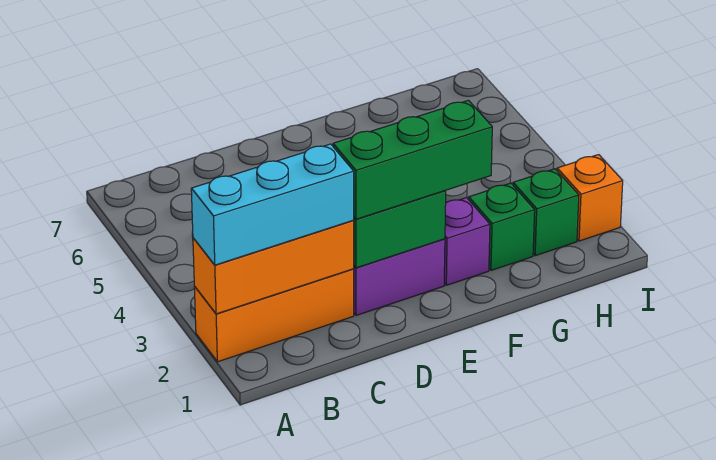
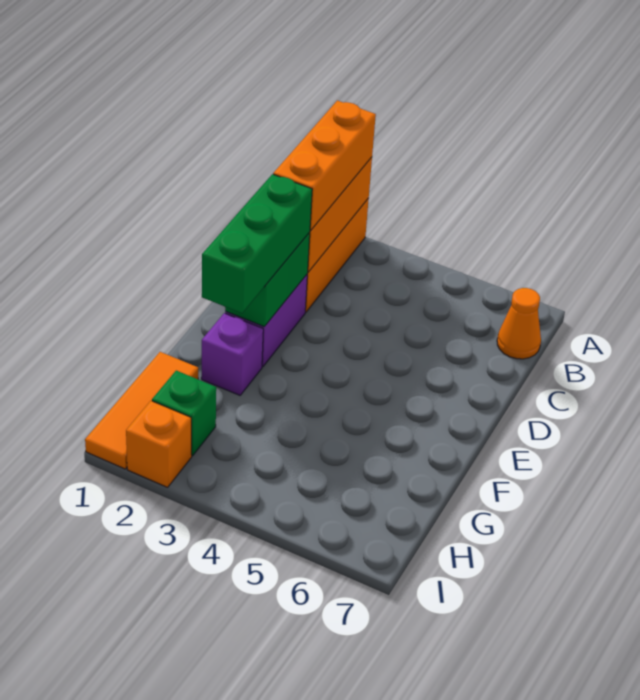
cyan brick A2:C2 level 3 -> orange brick A2:C2 level 3
none -> orange cone B7 level 1
none -> orange tile G1:I1 level 1
green brick G2 level 1 -> none

